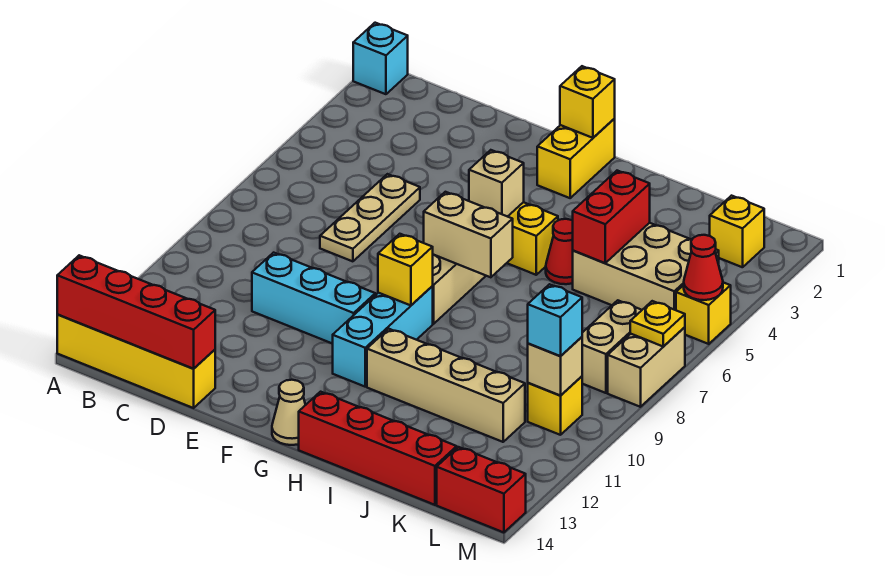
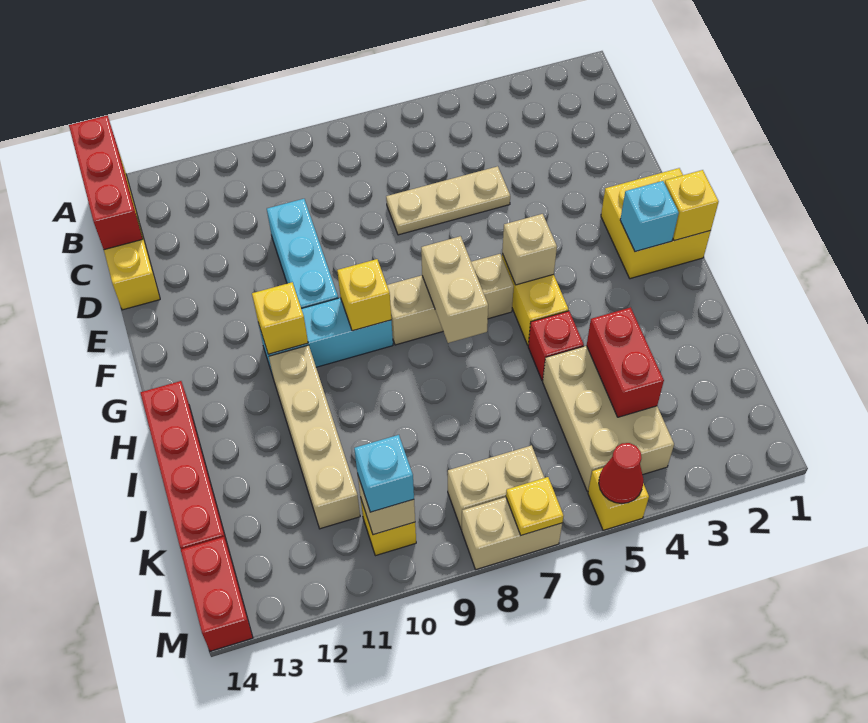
cyan brick A1 level 1 -> cyan brick G2 level 2
red brick A14:D14 level 2 -> red brick A14:C14 level 2
yellow brick G1:G2 level 1 -> yellow brick F1:G2 level 1
tan cone G14 level 1 -> none
red cone I5 level 1 -> red brick I5 level 1
red brick J4:J5 level 2 -> red brick J4:K4 level 2
yellow brick L2 level 1 -> yellow brick G11 level 2

